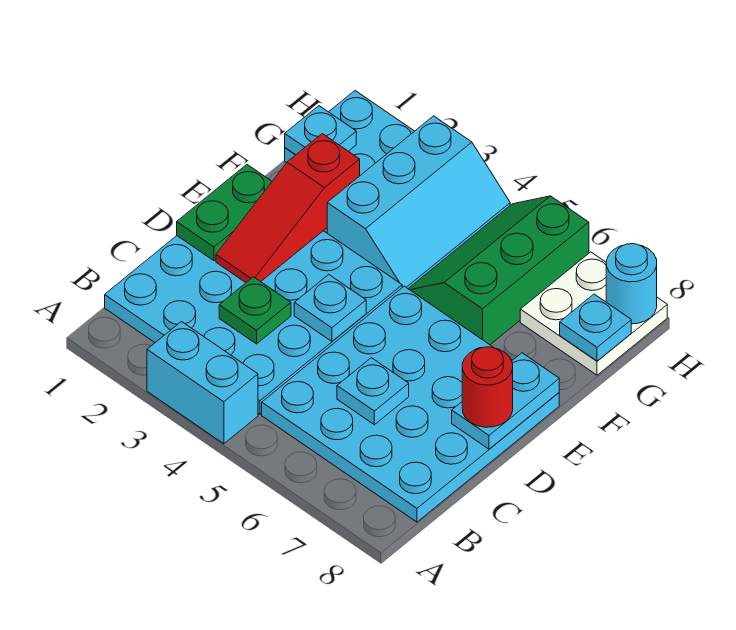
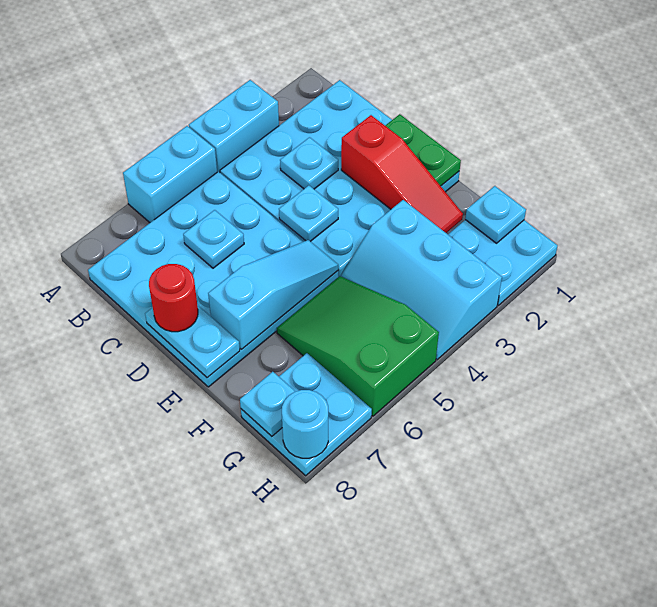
none -> cyan brick A5:A6 level 1
green plate C3 level 2 -> cyan plate C3 level 2
red slope D2:F2 level 2 top F -> red slope D2:F2 level 2 top D
none -> cyan slope E5:E7 level 2 top 7
green slope F5:H6 level 1 top 6 -> green slope F5:H6 level 1 top H
white plate G7:H8 level 1 -> cyan plate G7:H8 level 1

